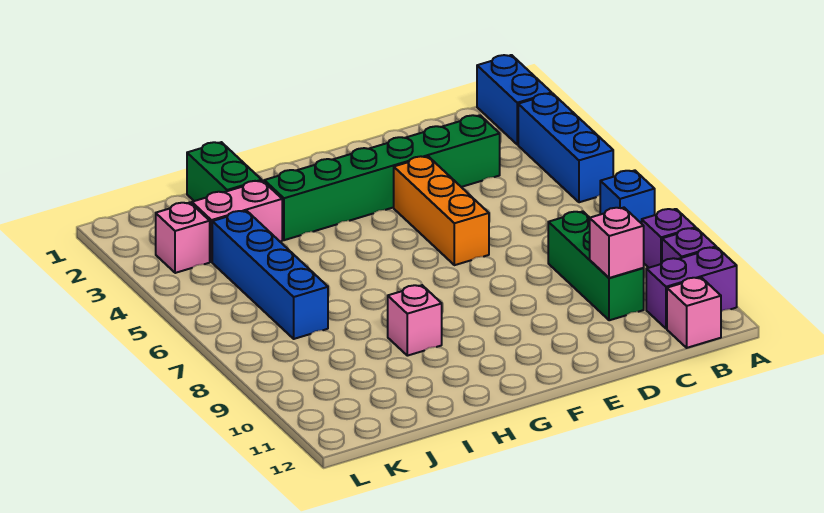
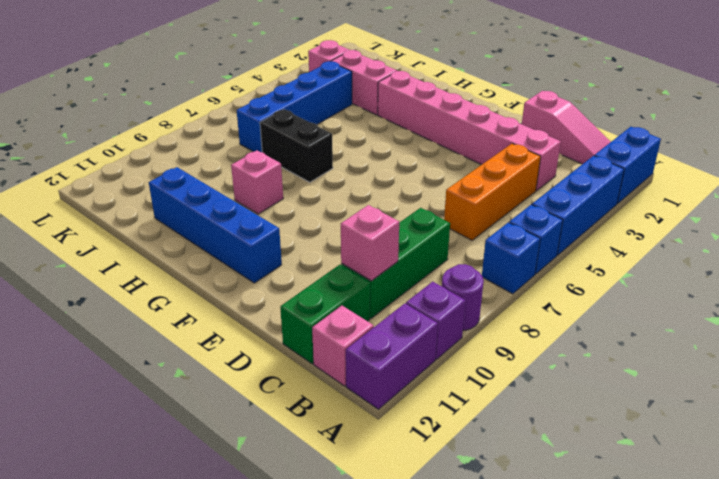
none -> blue brick A6 level 1
purple brick A9 level 1 -> purple round brick A9 level 1
purple brick A11:B11 level 1 -> purple brick A11:A12 level 1
none -> pink slope B1:D1 level 1 top D
green brick C3:H3 level 1 -> pink brick C3:H3 level 1
orange brick E4:E6 level 1 -> orange brick C4:C6 level 1
none -> blue brick F11:I11 level 1
none -> black brick H7:I7 level 1
green brick I1:I2 level 1 -> green brick C11:C12 level 1

